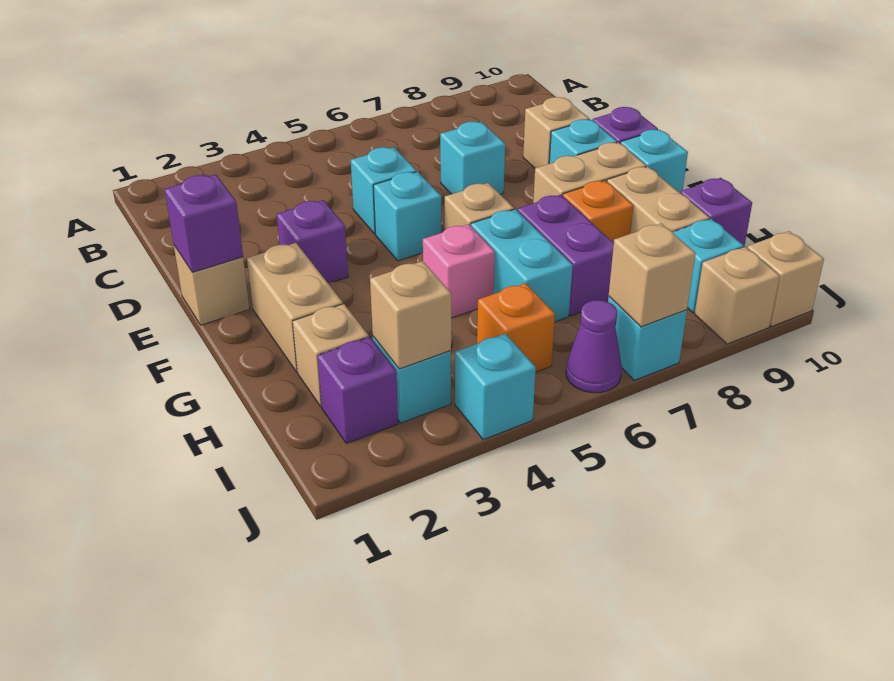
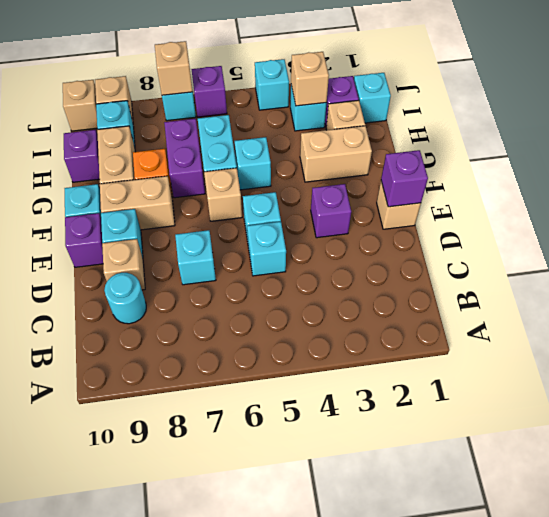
none -> cyan round brick C9 level 1
tan brick F2:G2 level 1 -> tan brick G2:G3 level 1
pink brick G5 level 1 -> cyan brick G5 level 1
none -> cyan brick I1 level 1
orange brick I5 level 1 -> none
purple cone J6 level 1 -> purple brick J6 level 1

